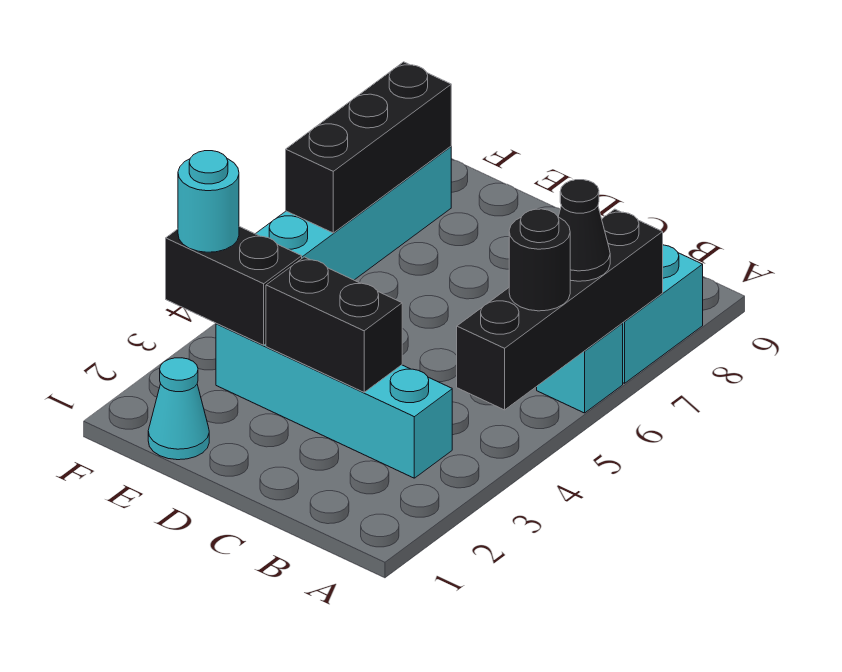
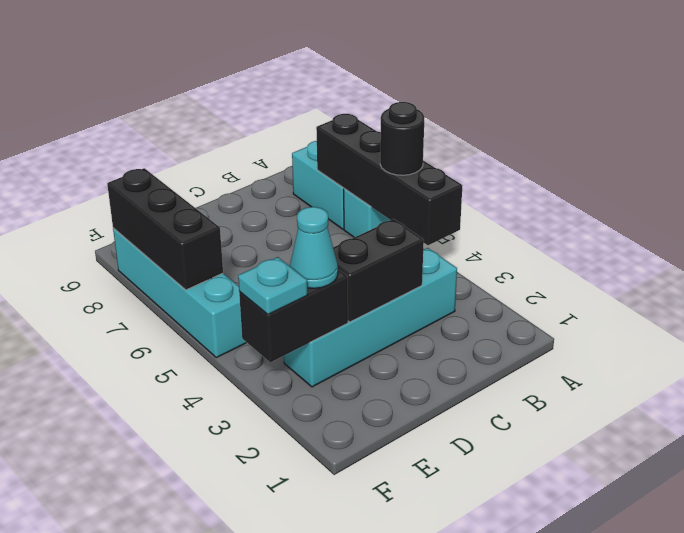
black cone A6 level 3 -> none
cyan cone E1 level 1 -> cyan cone E3 level 3
cyan round brick F3 level 3 -> cyan plate F3 level 3

